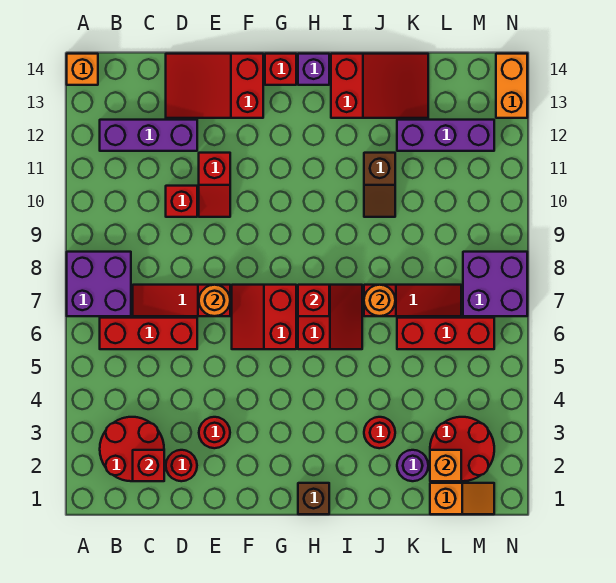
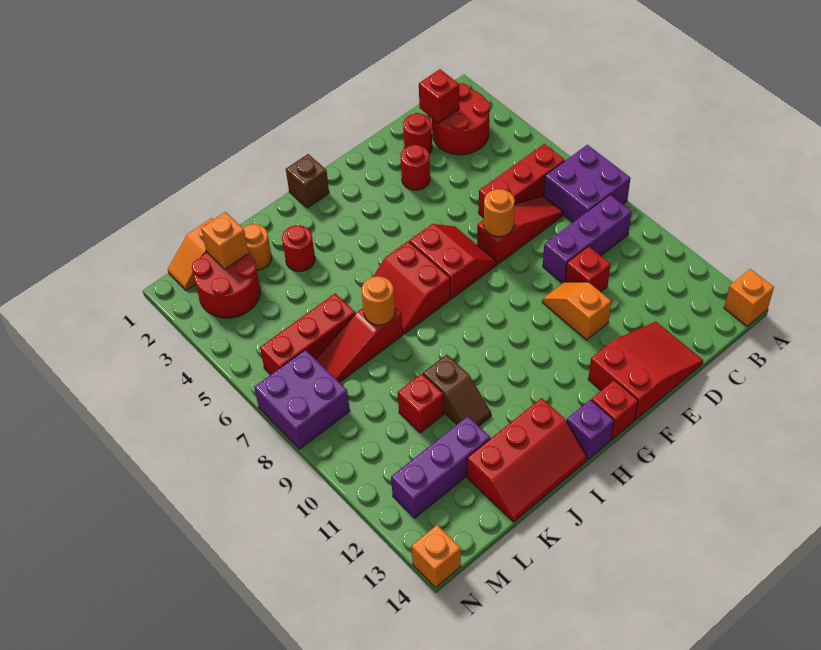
purple brick B12:D12 level 1 -> purple brick B9:D9 level 1
red slope E10:E11 level 1 top 11 -> orange slope E10:E11 level 1 top 11
red brick H7 level 2 -> red brick K10 level 1
red slope I13:K14 level 1 top I -> red slope I13:K14 level 1 top 13
brown slope J10:J11 level 1 top 11 -> brown slope J10:J11 level 1 top 10
purple round brick K2 level 1 -> orange round brick K2 level 1
orange brick N13:N14 level 1 -> orange brick N14 level 1

